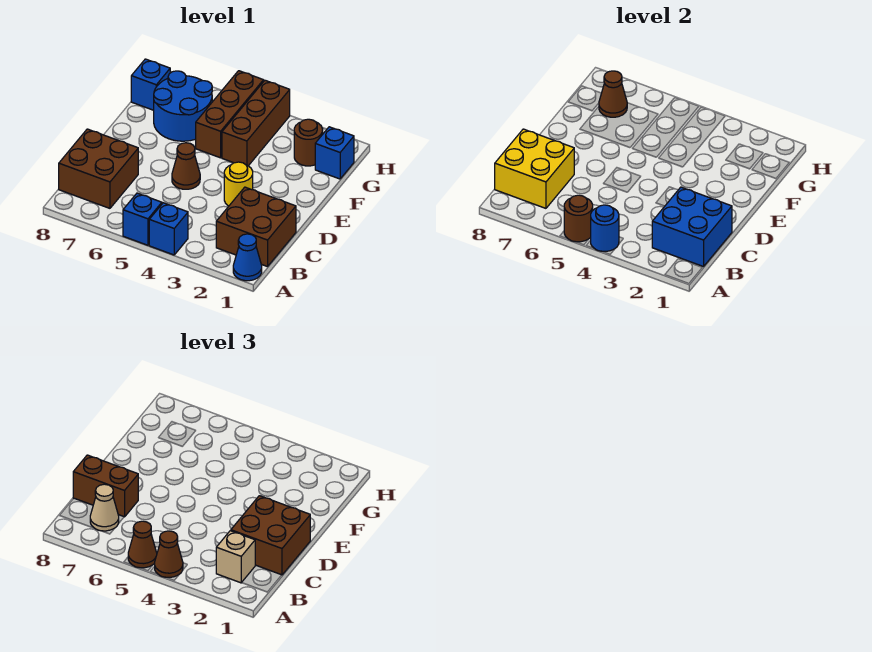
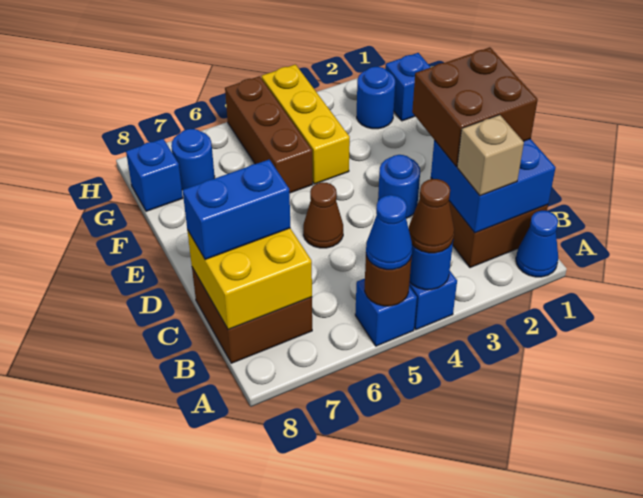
brown cone A5 level 3 -> blue cone A5 level 3
tan cone B7 level 3 -> none
brown brick C7:C8 level 3 -> blue brick C7:C8 level 3
yellow round brick D3 level 1 -> blue round brick D3 level 1
brown brick F4:H4 level 1 -> yellow brick F4:H4 level 1
blue round brick F6:G7 level 1 -> blue round brick G7 level 1
brown round brick G2 level 1 -> blue round brick G2 level 1
brown cone G7 level 2 -> none

